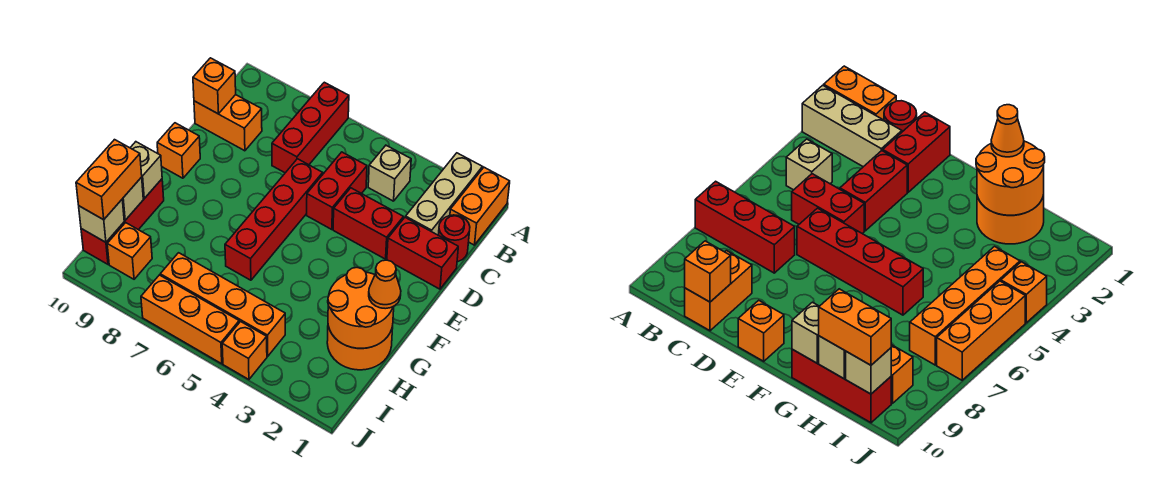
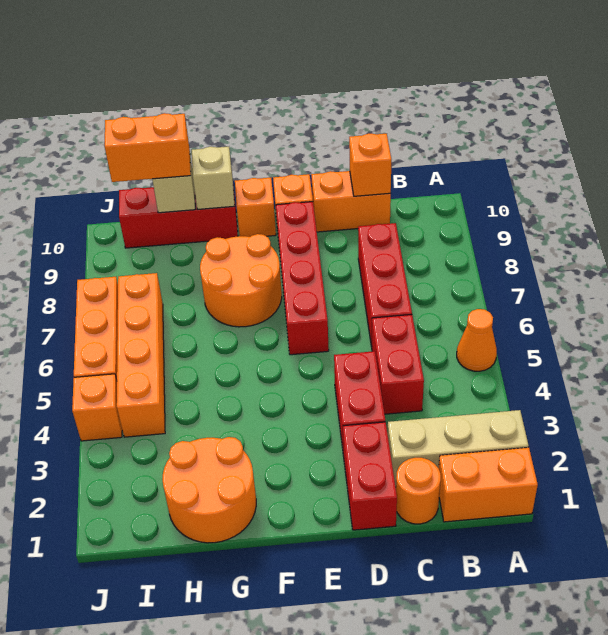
red brick A7:C7 level 1 -> red brick C6:C8 level 1
tan brick B4 level 1 -> none
red round brick C1 level 1 -> orange round brick C1 level 1
red brick C5:D5 level 1 -> red brick C4:C5 level 1
orange brick C9:C10 level 1 -> orange brick C10:D10 level 1
red brick D6:G6 level 1 -> red brick E6:E9 level 1
orange round brick G1:H2 level 2 -> orange round brick F7:G8 level 1
orange cone G1 level 3 -> orange cone A5 level 1
orange brick I9 level 1 -> orange brick F10 level 1
tan brick I10 level 2 -> none

